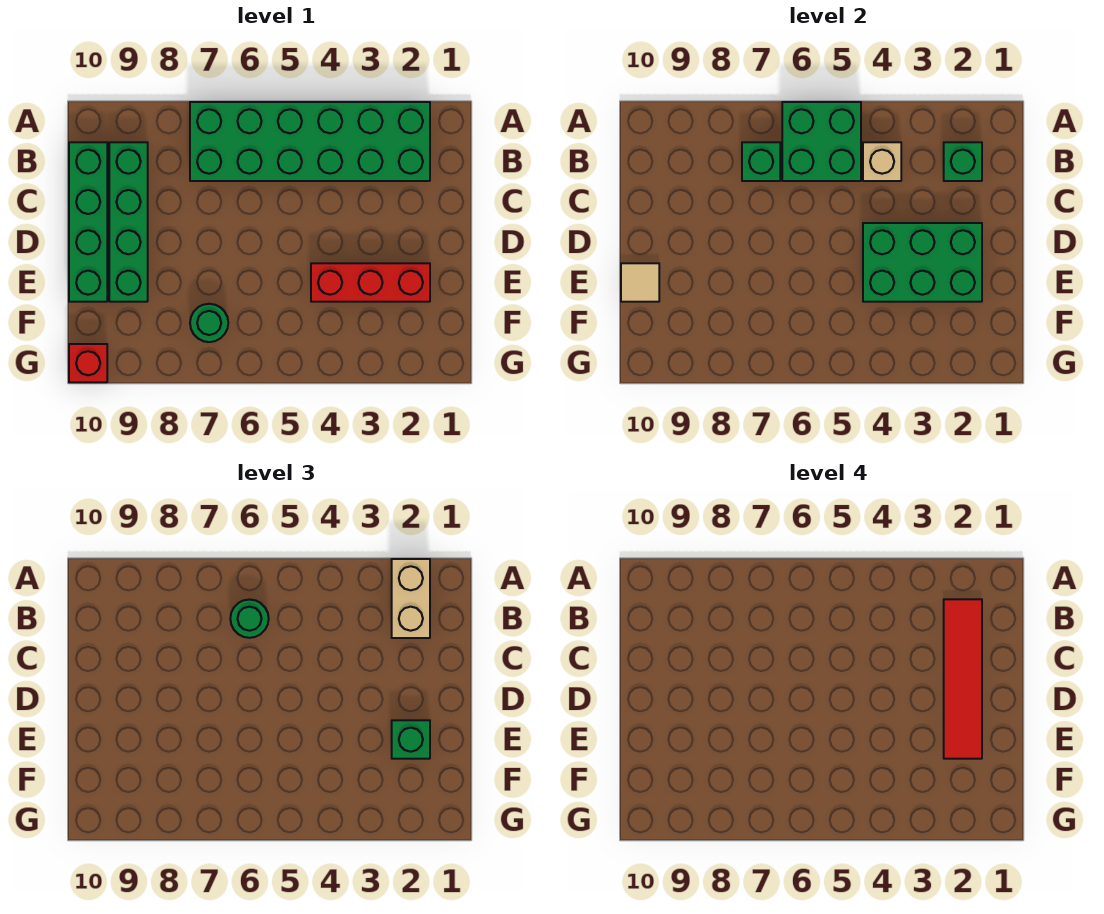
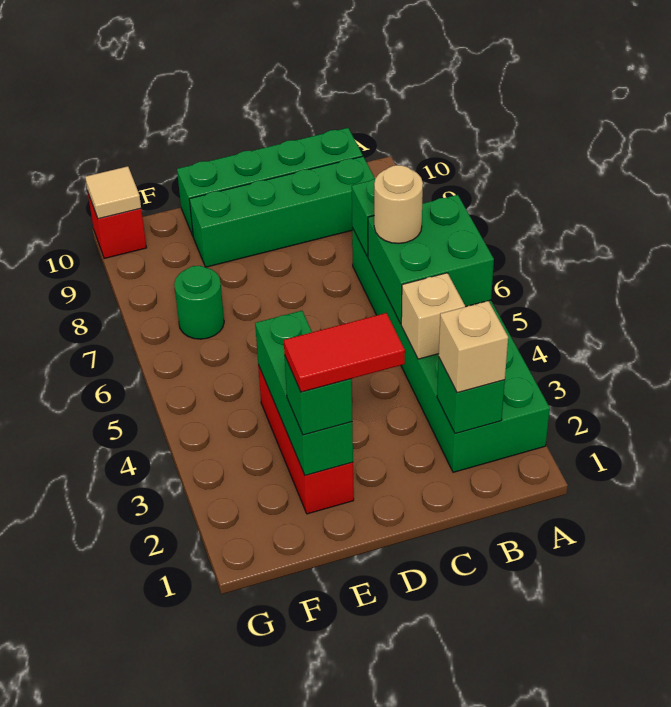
tan brick A2:B2 level 3 -> tan brick B2 level 3
red tile B2:E2 level 4 -> red tile D2:E2 level 4
green round brick B6 level 3 -> tan round brick B6 level 3
green brick D2:E4 level 2 -> green brick E2:E4 level 2
tan tile E10 level 2 -> tan tile G10 level 2

